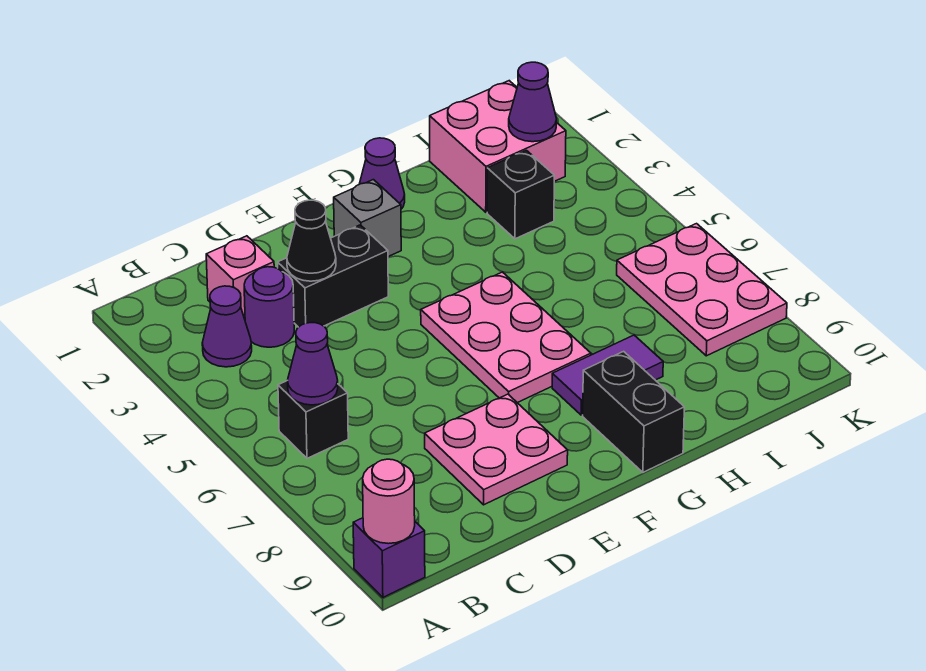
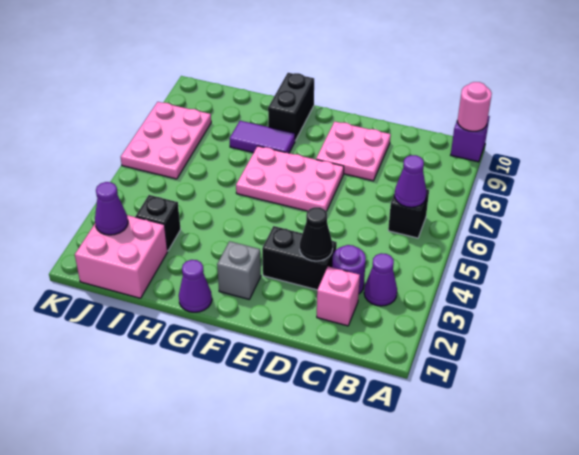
pink plate F5:G7 level 1 -> pink plate E6:G7 level 1

